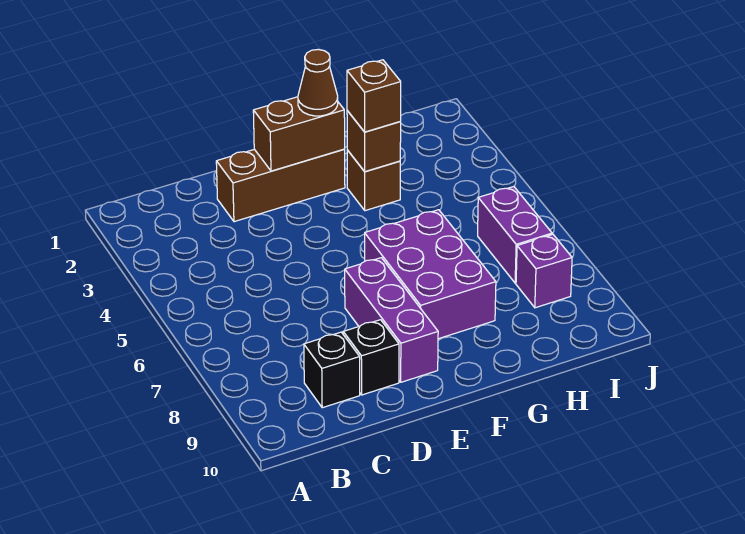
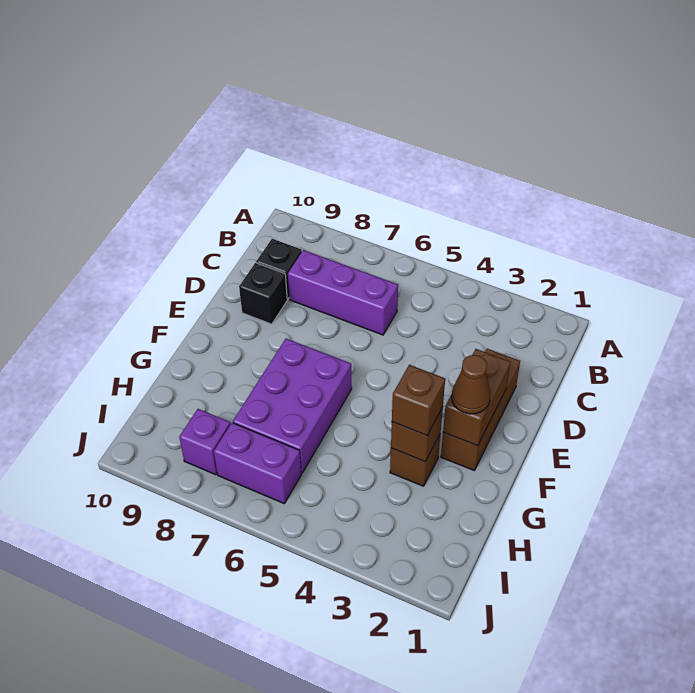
purple brick E7:E9 level 1 -> purple brick C6:C8 level 1
purple brick F6:G8 level 1 -> purple brick F6:H7 level 1

